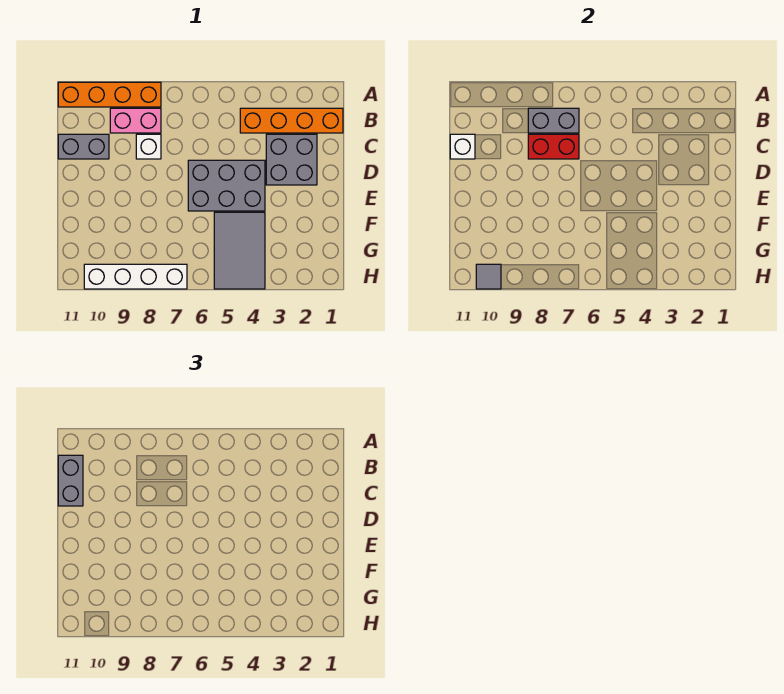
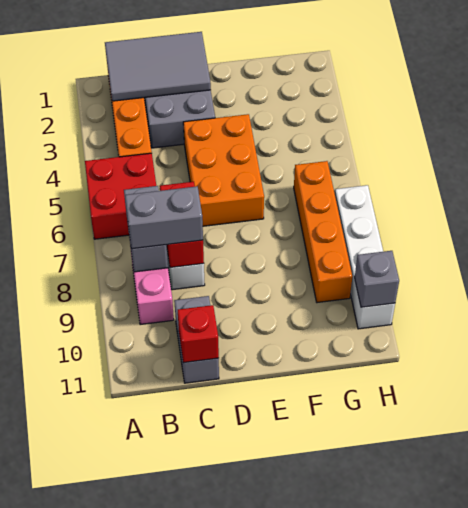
none -> red brick A5:B6 level 1
orange brick A8:A11 level 1 -> orange brick G6:G9 level 1
grey brick B11:C11 level 3 -> grey brick B8:C8 level 3
white brick C11 level 2 -> red brick C11 level 2
grey brick D4:E6 level 1 -> orange brick D4:E6 level 1
grey tile F4:H5 level 1 -> grey tile B1:D2 level 2
grey tile H10 level 2 -> grey brick H10 level 2

